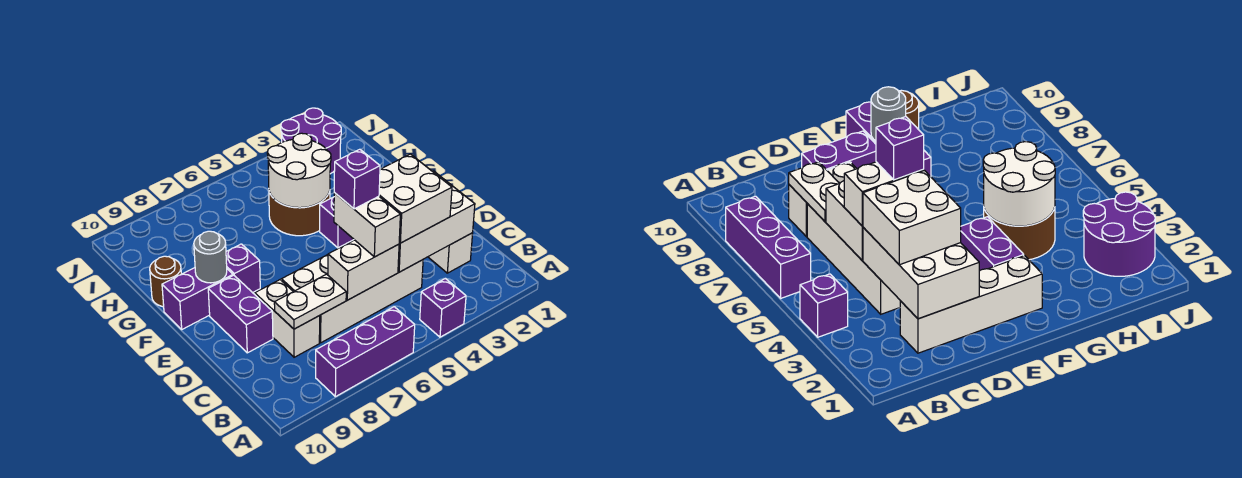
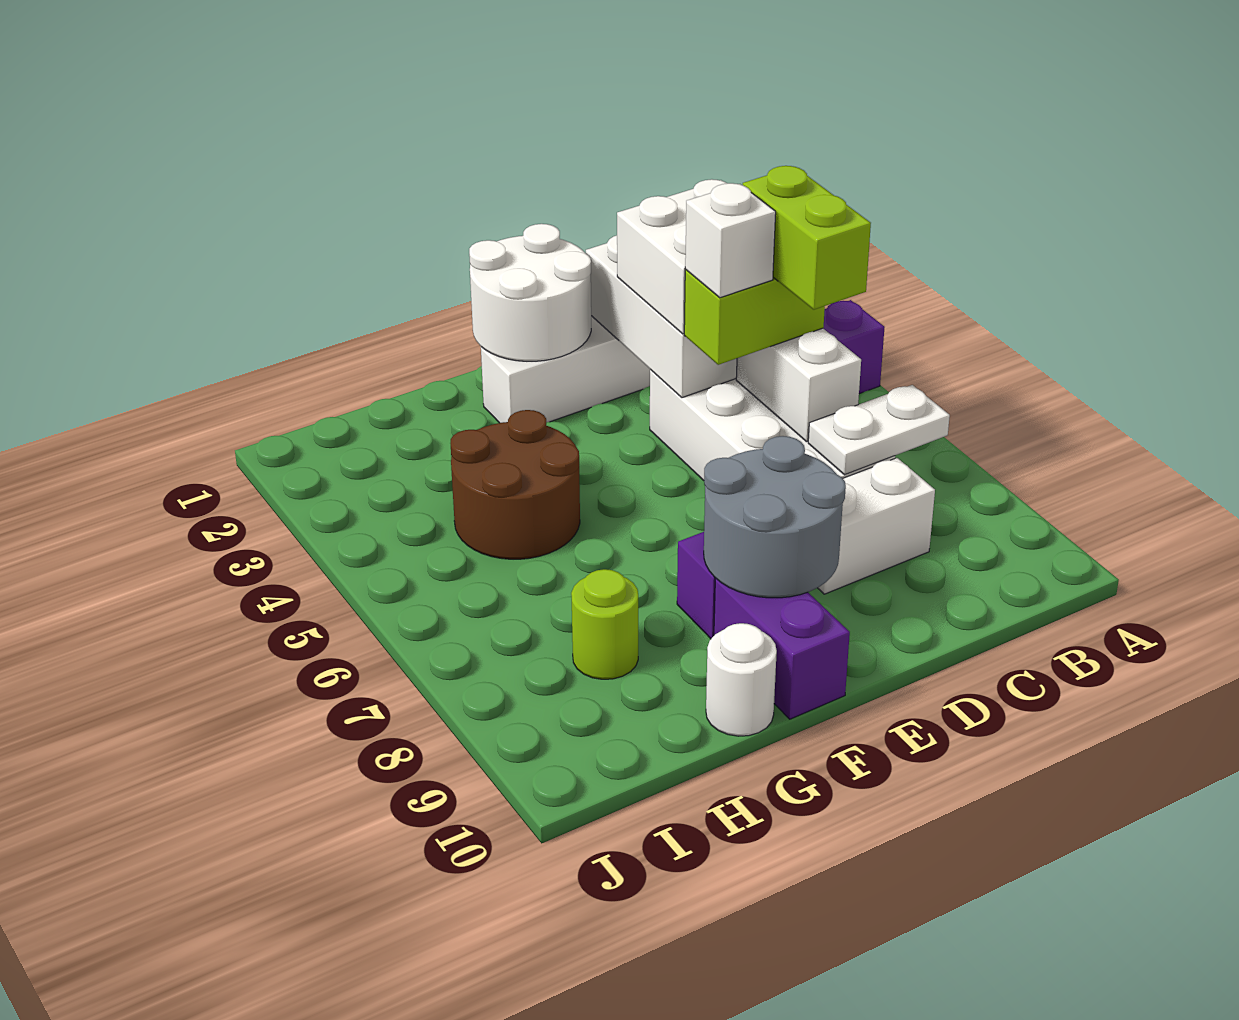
purple brick A6:A8 level 1 -> none
white brick C5:D5 level 3 -> lime brick C5:D5 level 3
none -> lime brick C5:C6 level 4
white plate C7:C8 level 2 -> white plate B7:C7 level 2
purple brick D5 level 4 -> white brick D5 level 4
purple brick D9:E9 level 1 -> none
purple brick F3:F4 level 1 -> none
grey round brick F9 level 2 -> grey round brick E8:F9 level 2
white round brick G4:H5 level 2 -> white round brick E1:F2 level 2
brown round brick G10 level 1 -> white round brick G10 level 1
none -> lime round brick H8 level 1
purple round brick I2:J3 level 1 -> none

